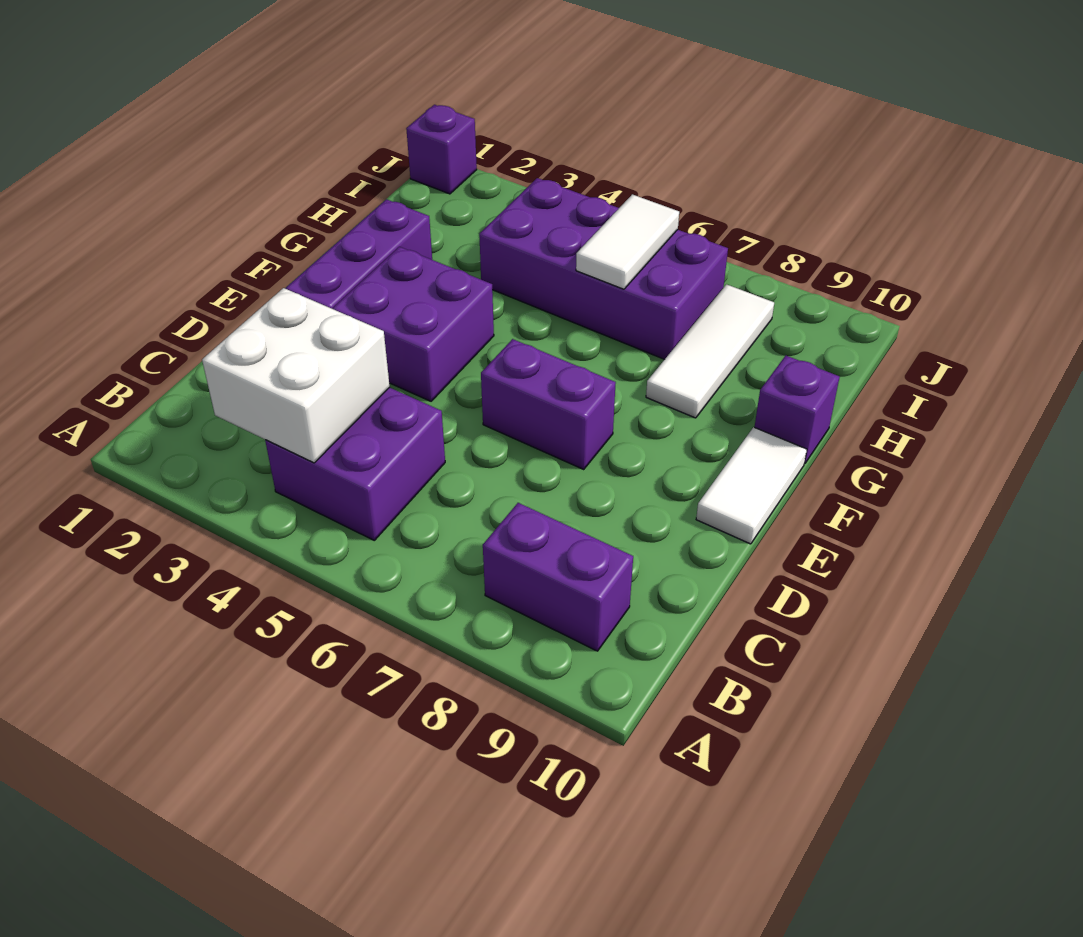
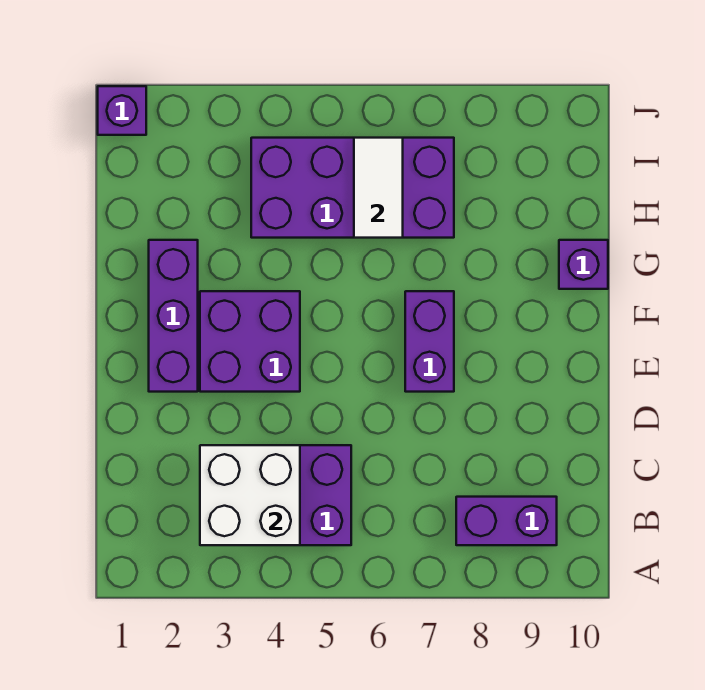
purple brick E6:E7 level 1 -> purple brick E7:F7 level 1
white tile E10:F10 level 1 -> none
white tile G8:I8 level 1 -> none

